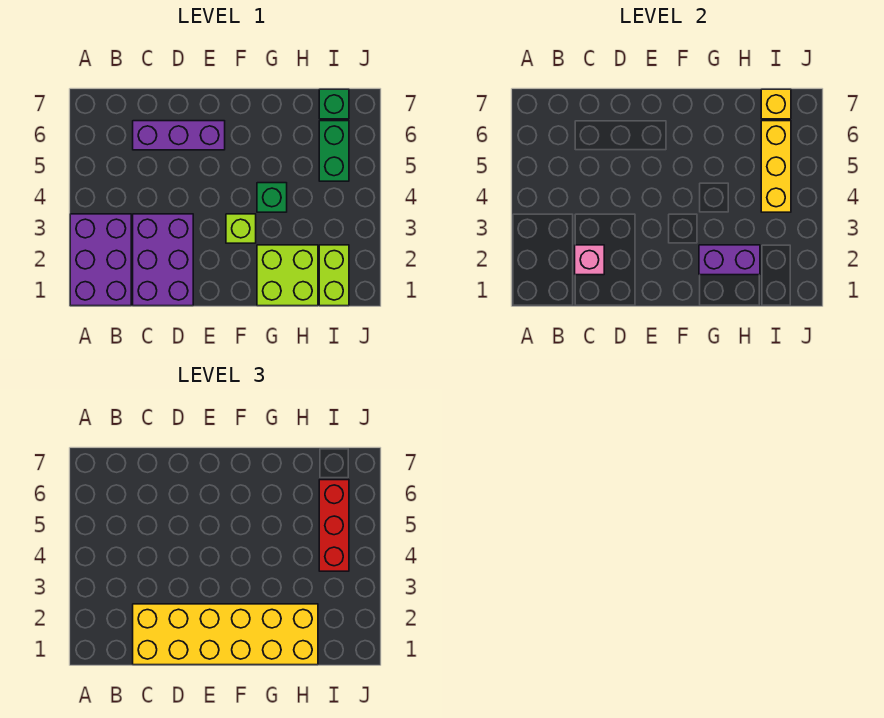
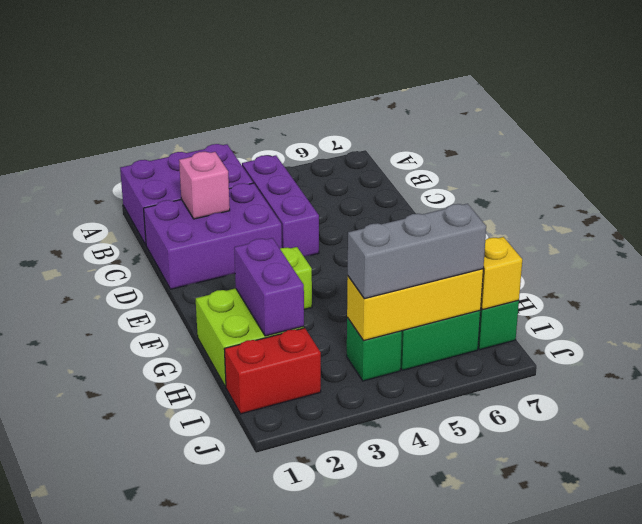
yellow brick C1:H2 level 3 -> none
purple brick C6:E6 level 1 -> purple brick B4:D4 level 1
green brick G4 level 1 -> green brick I4 level 1
lime brick I1:I2 level 1 -> red brick I1:I2 level 1
red brick I4:I6 level 3 -> grey brick I4:I6 level 3

